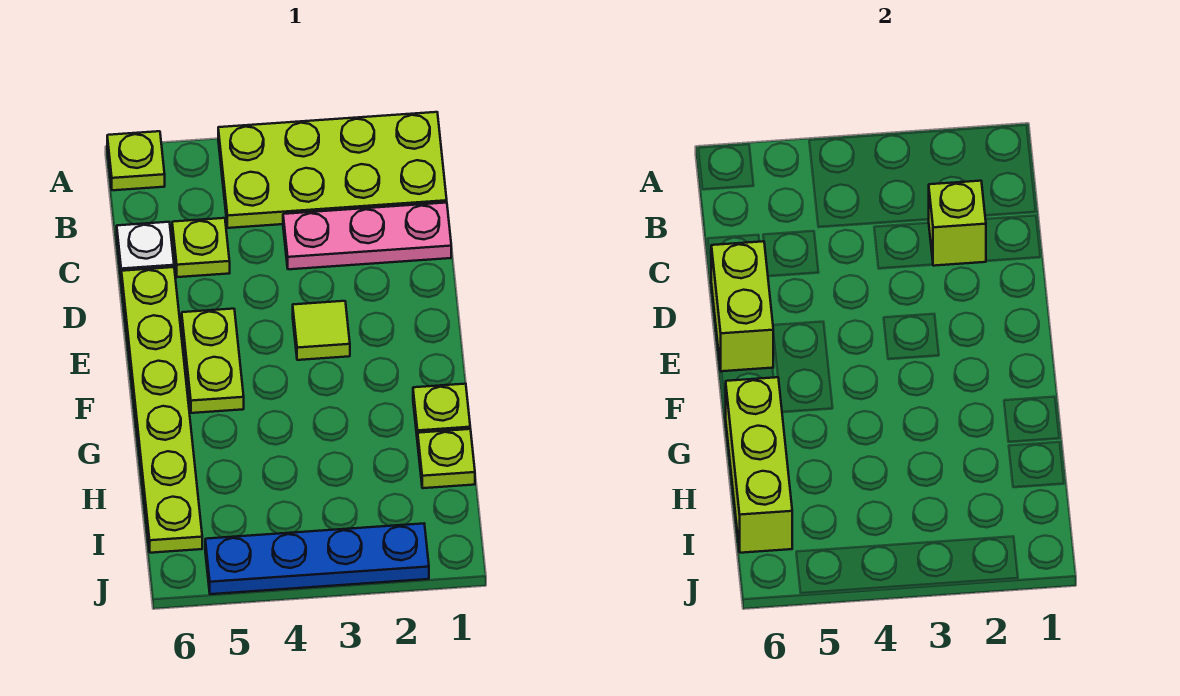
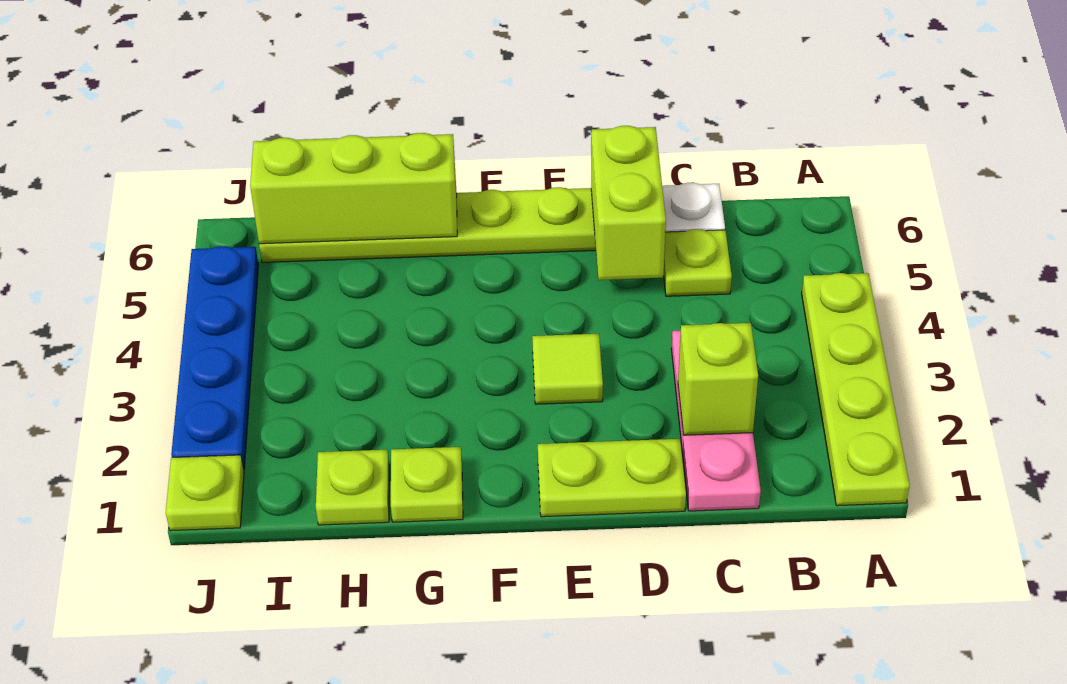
lime plate A1:B4 level 1 -> lime plate A1:A4 level 1
lime plate A6 level 1 -> lime plate J1 level 1
lime brick D6:E6 level 2 -> lime brick D5:D6 level 2
lime plate E5:F5 level 1 -> lime plate D1:E1 level 1

